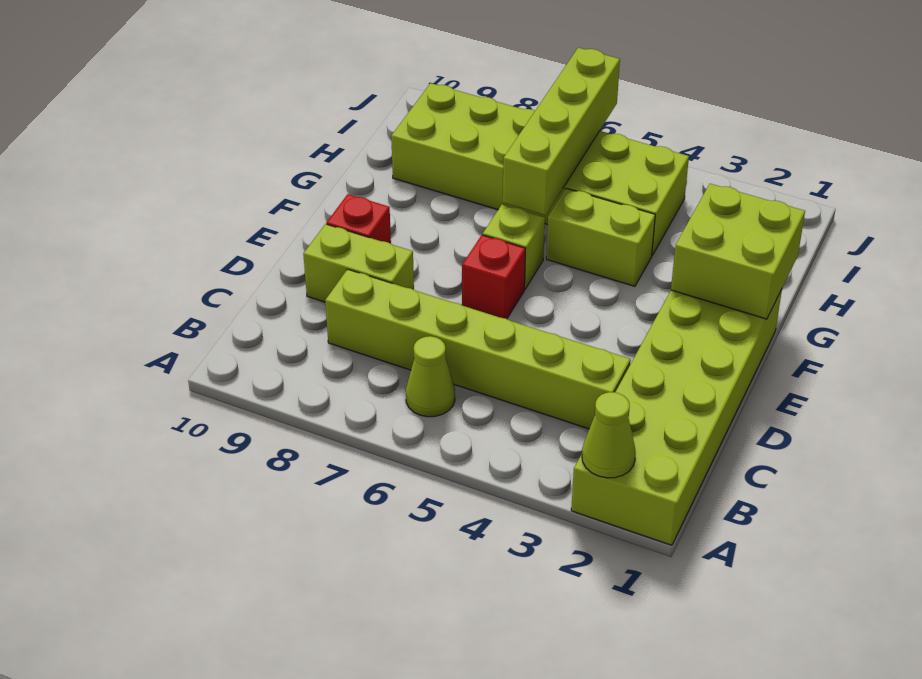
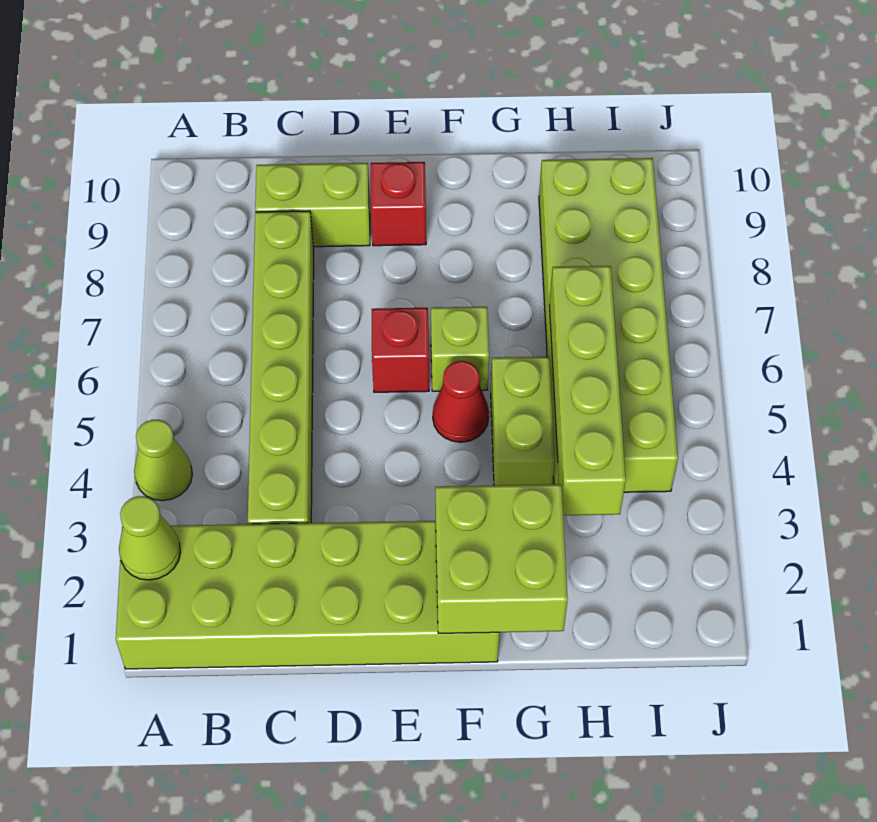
lime cone B6 level 1 -> lime cone A4 level 1
lime brick D8:D9 level 1 -> lime brick C9:D9 level 1
none -> red cone F5 level 1
lime brick G6:J6 level 2 -> lime brick H3:H6 level 2

